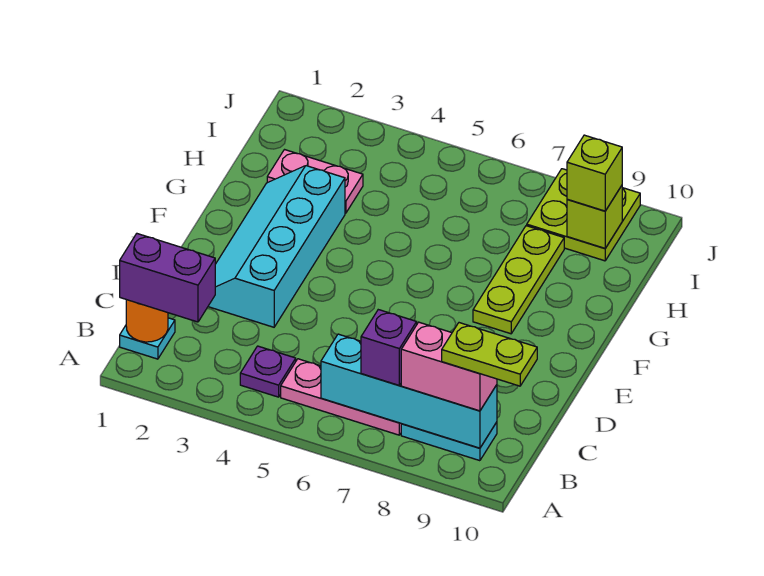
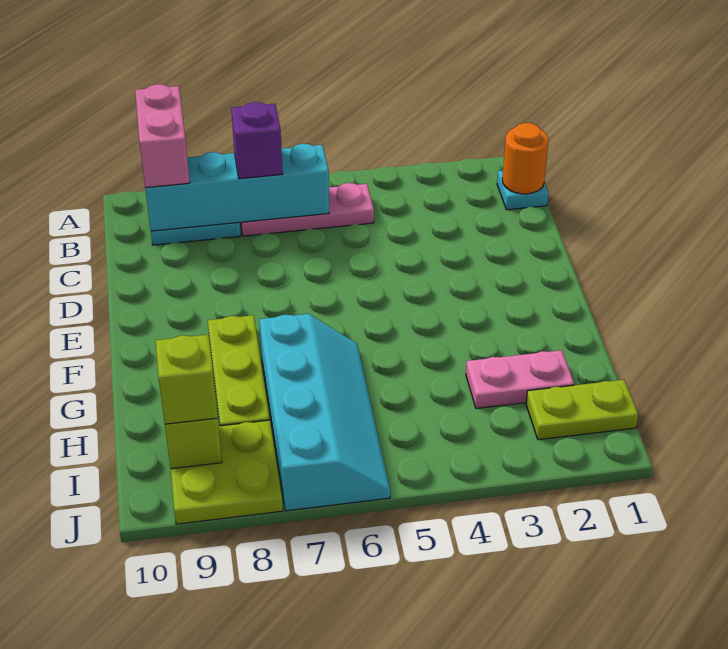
purple brick B1:B2 level 3 -> none
purple plate B4 level 1 -> none
pink brick B8:B9 level 3 -> pink brick A9:B9 level 3
lime plate B9:B10 level 4 -> lime plate I1:I2 level 1
cyan slope D2:G3 level 1 top 3 -> cyan slope G6:J7 level 1 top 7

